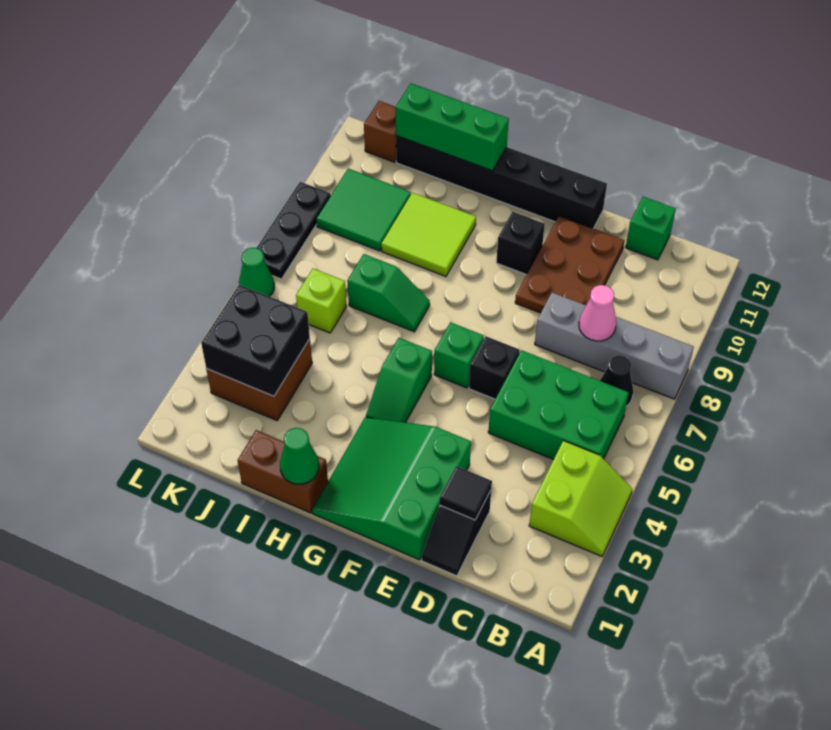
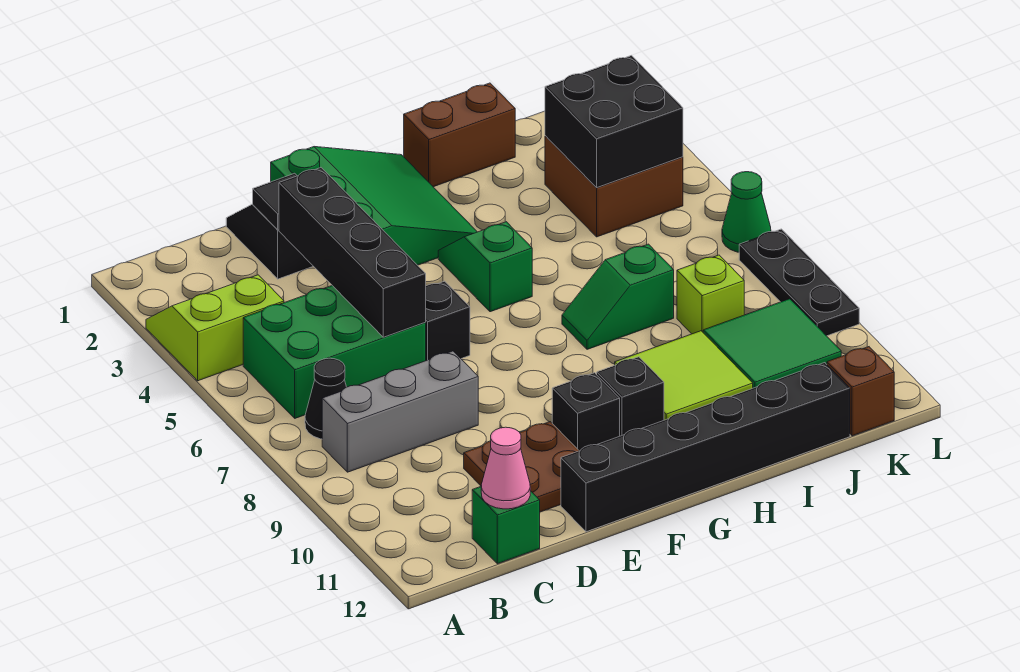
lime slope A3:B4 level 1 top B -> lime slope A3:B4 level 1 top 4
grey brick A8:D8 level 1 -> grey brick B8:D8 level 1
pink cone C8 level 2 -> pink cone C12 level 2
none -> black brick D3:D6 level 2
brown plate D9:E11 level 1 -> brown plate D10:E11 level 1
green brick F6 level 1 -> none
none -> black brick G10 level 1
green cone H1 level 2 -> none
green brick H12:J12 level 2 -> none
lime brick J6 level 1 -> lime brick J8 level 1

